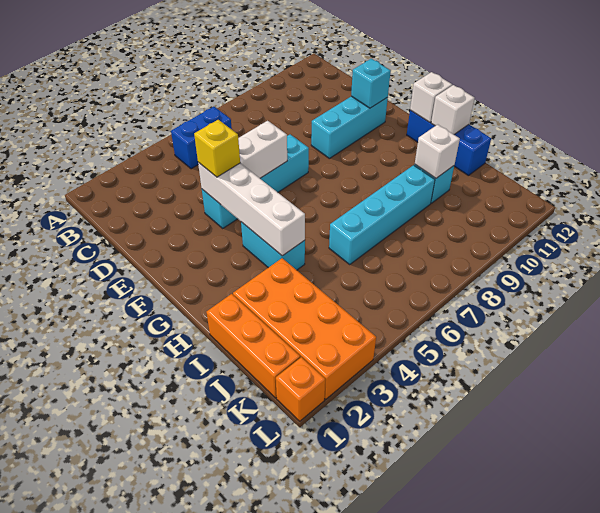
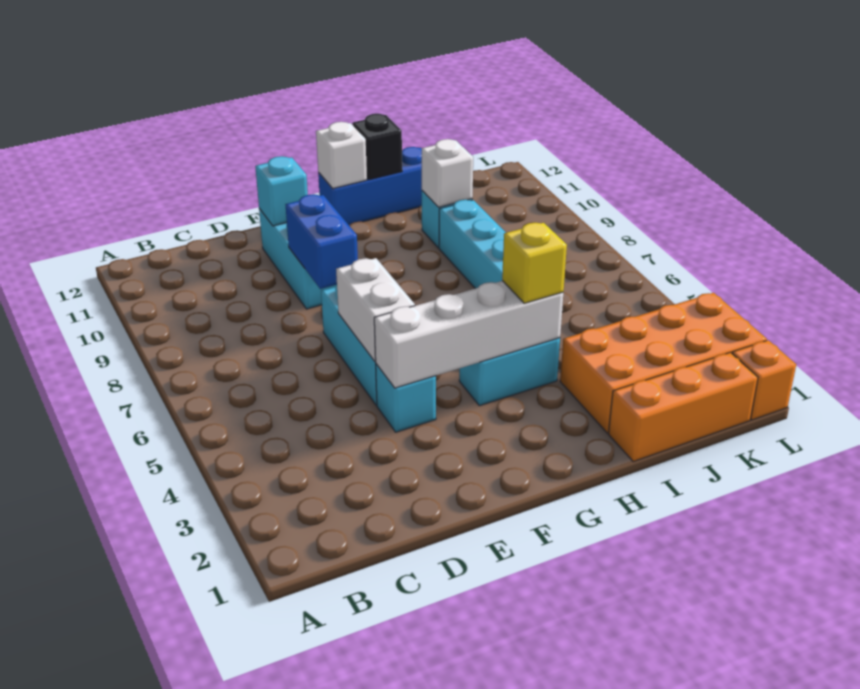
blue brick B5:B6 level 1 -> blue brick E8:E9 level 2
yellow brick E4 level 3 -> yellow brick H4 level 3
white brick H12 level 2 -> black brick H12 level 2

